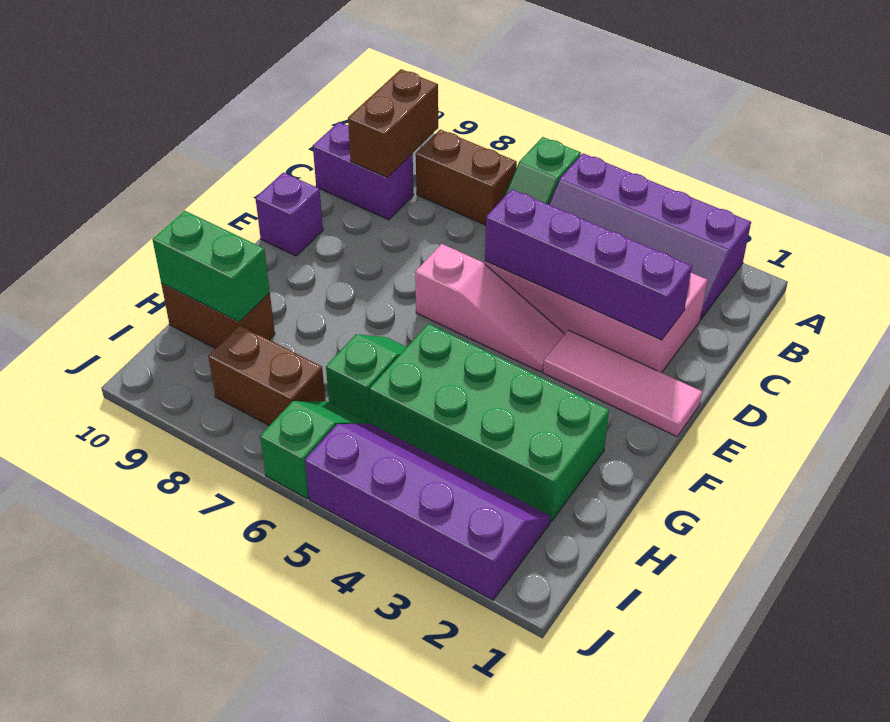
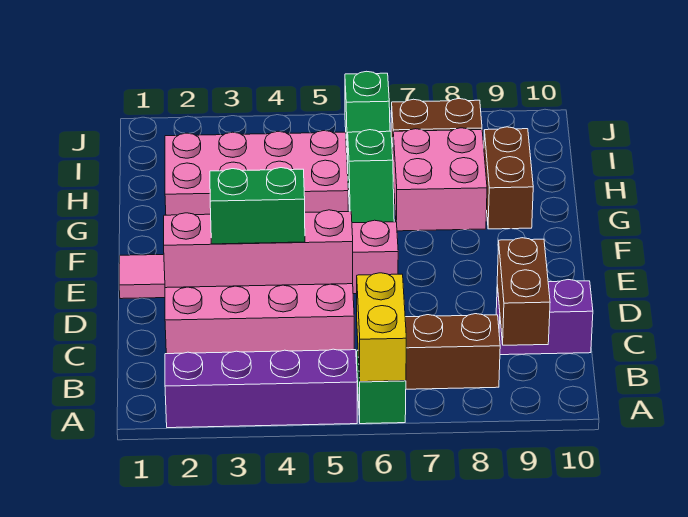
none -> yellow brick A6:B6 level 2
purple brick D2:D5 level 2 -> pink brick D2:D5 level 2
purple brick E10 level 1 -> none
green brick G2:H5 level 1 -> pink brick G2:H5 level 1
none -> pink brick G7:H8 level 1
brown brick H9:H10 level 1 -> brown brick G9:H9 level 1
green brick H9:H10 level 2 -> green brick D3:D4 level 3
purple slope I2:J5 level 1 top J -> none

